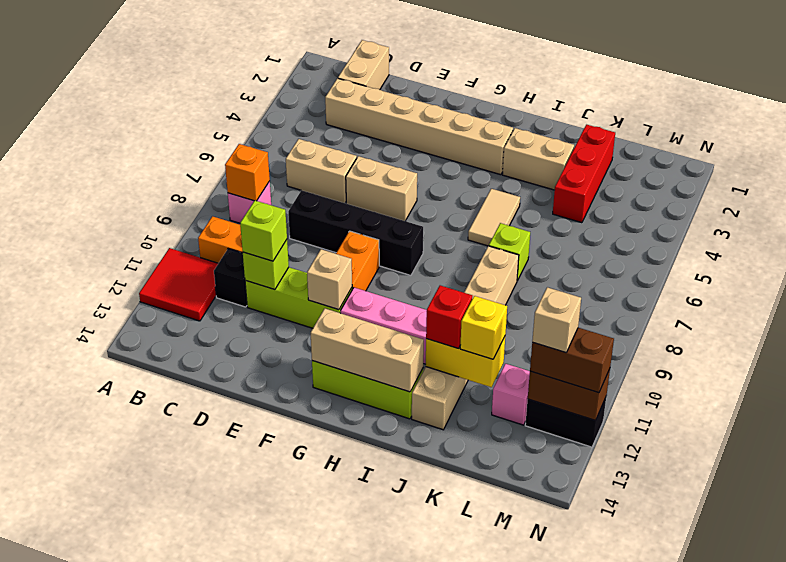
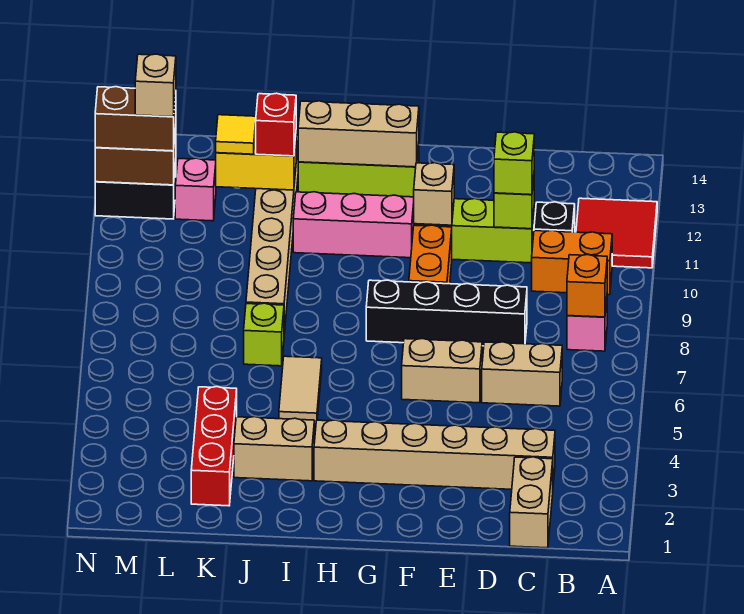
yellow brick K12 level 3 -> yellow tile K12 level 3

